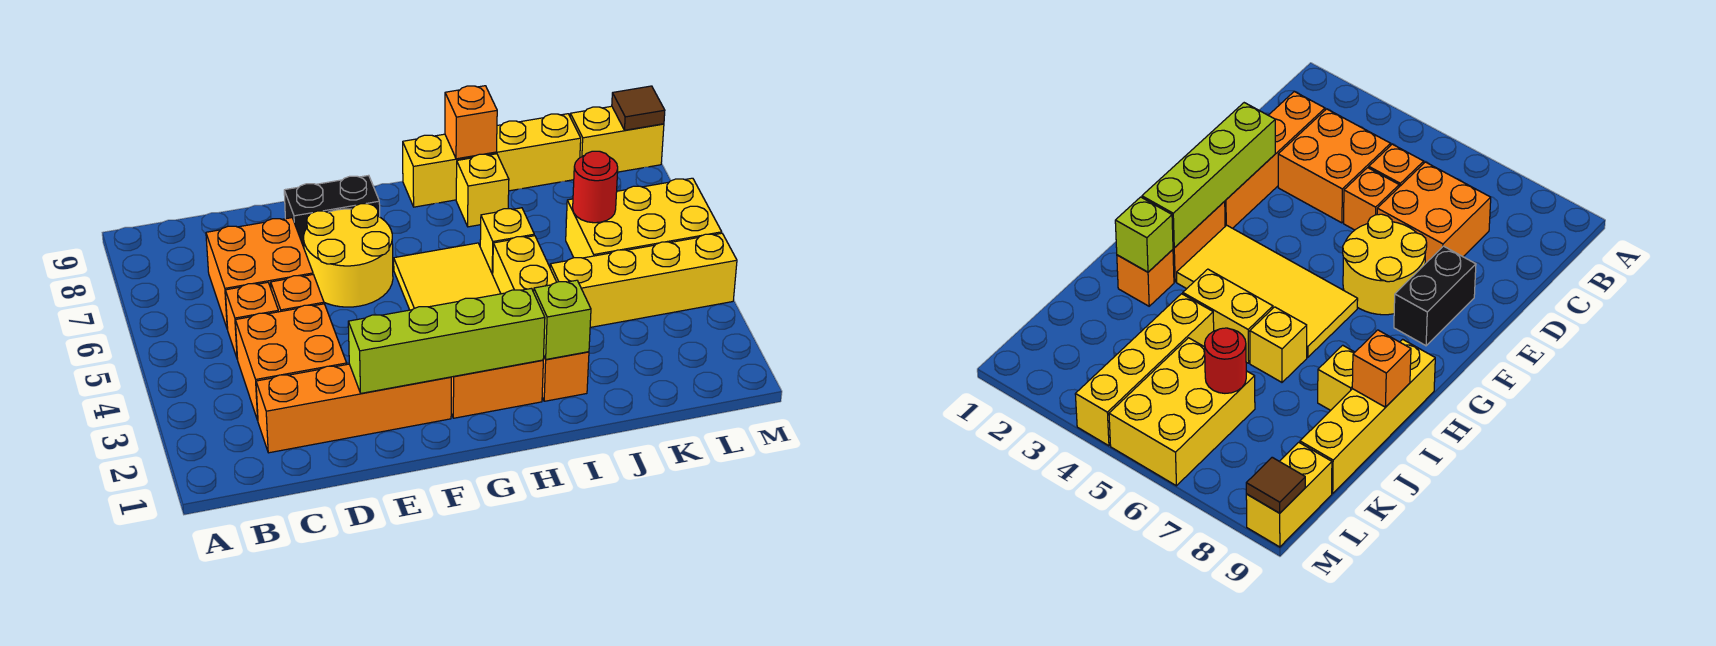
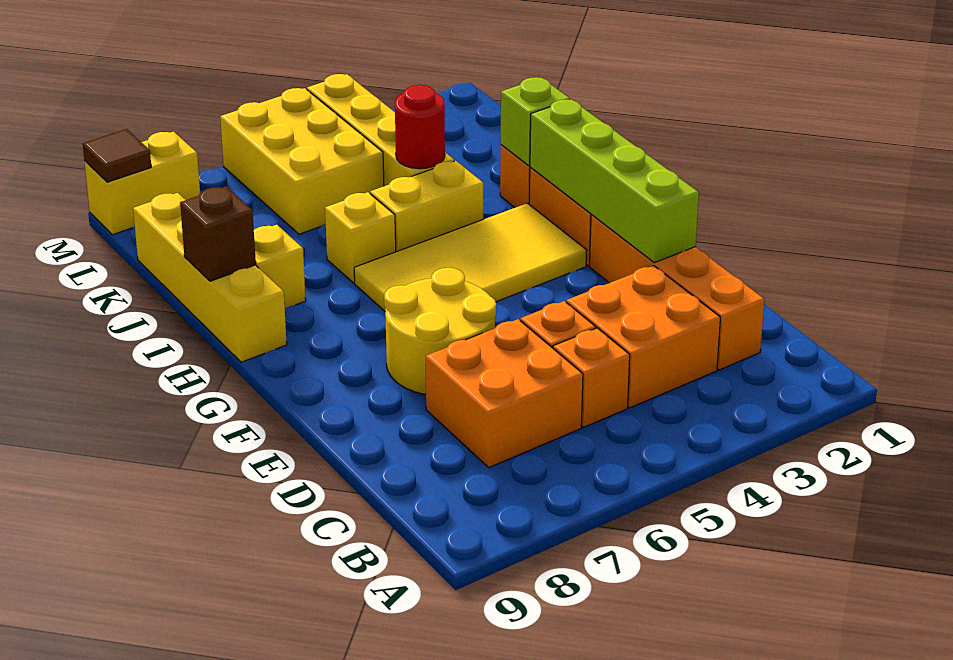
black brick E8:F8 level 1 -> none
orange brick I9 level 2 -> brown brick I9 level 2
red round brick K6 level 2 -> red round brick J4 level 2
yellow brick L9:M9 level 1 -> yellow brick M8:M9 level 1

